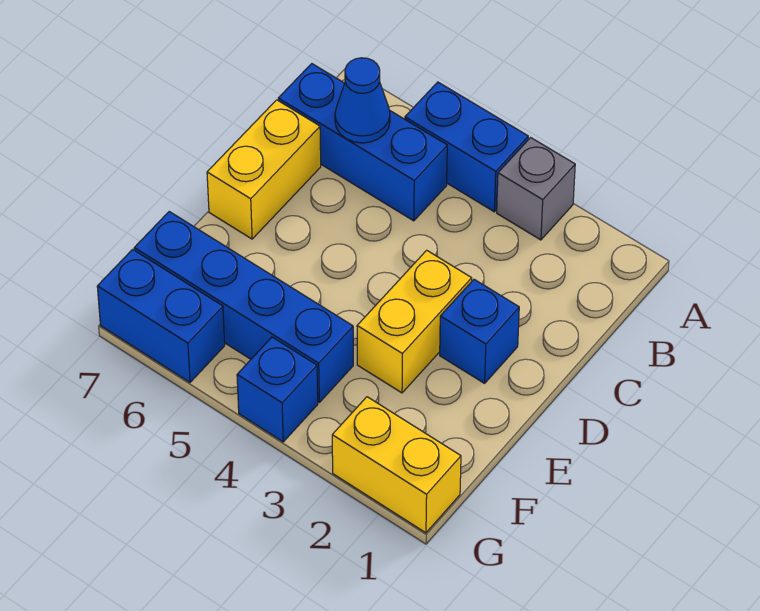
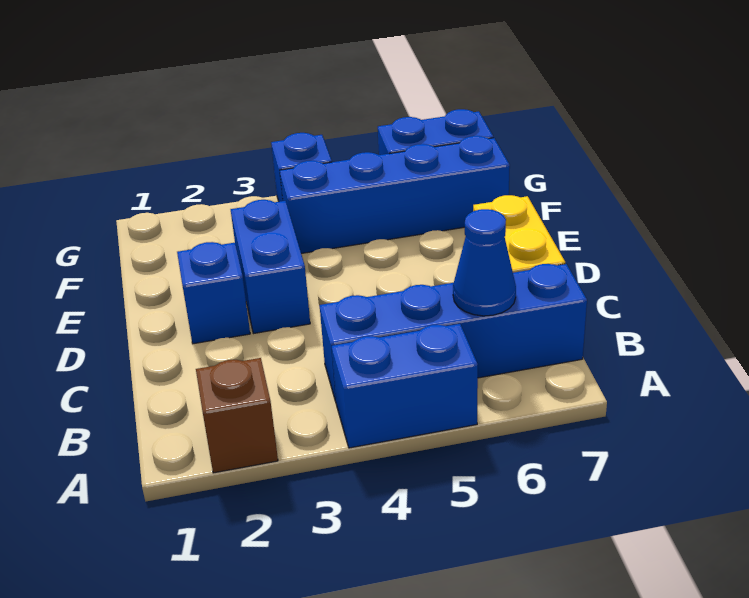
none -> brown brick A2 level 1
grey brick A3 level 1 -> none
blue brick B5:B7 level 1 -> blue brick B4:B7 level 1
yellow brick D3:E3 level 1 -> blue brick D3:E3 level 1
yellow brick G1:G2 level 1 -> none

